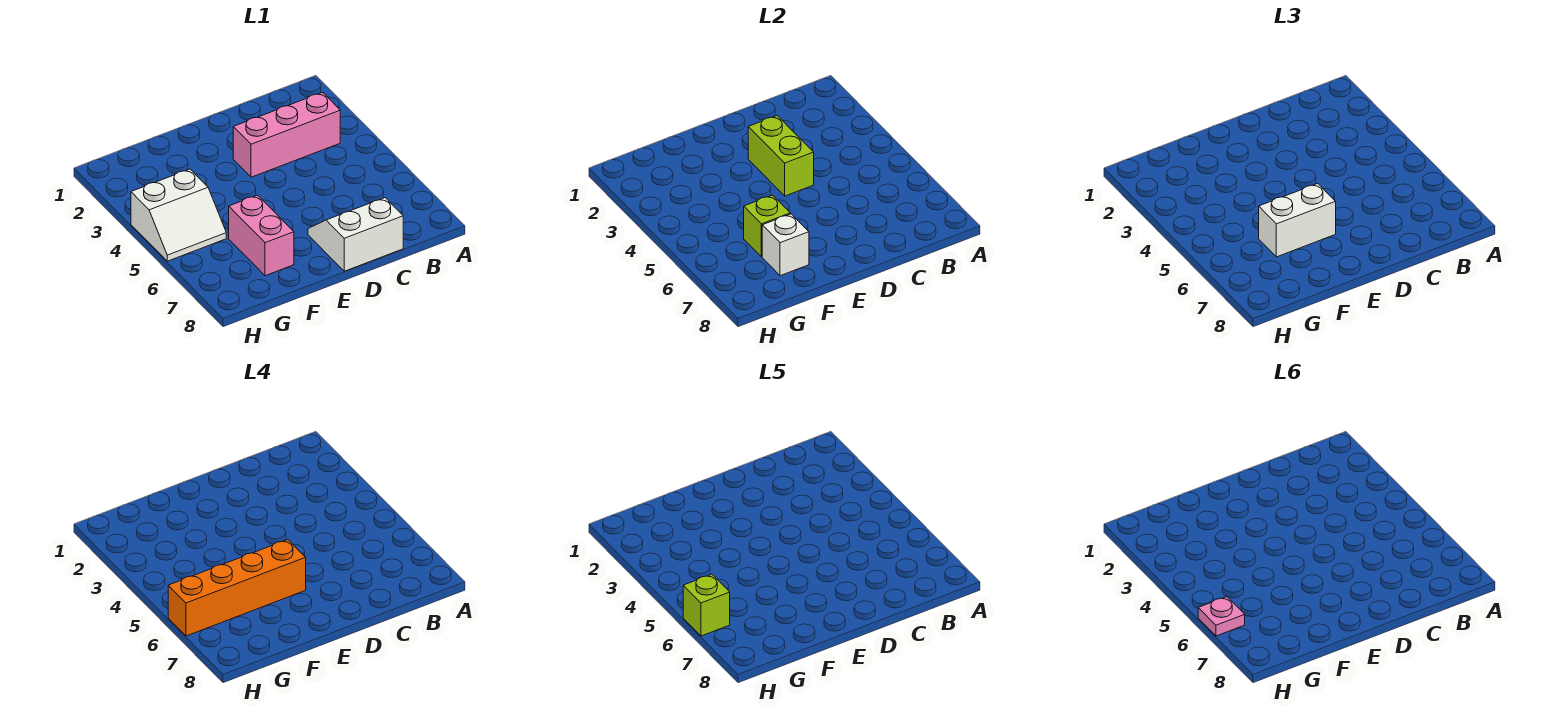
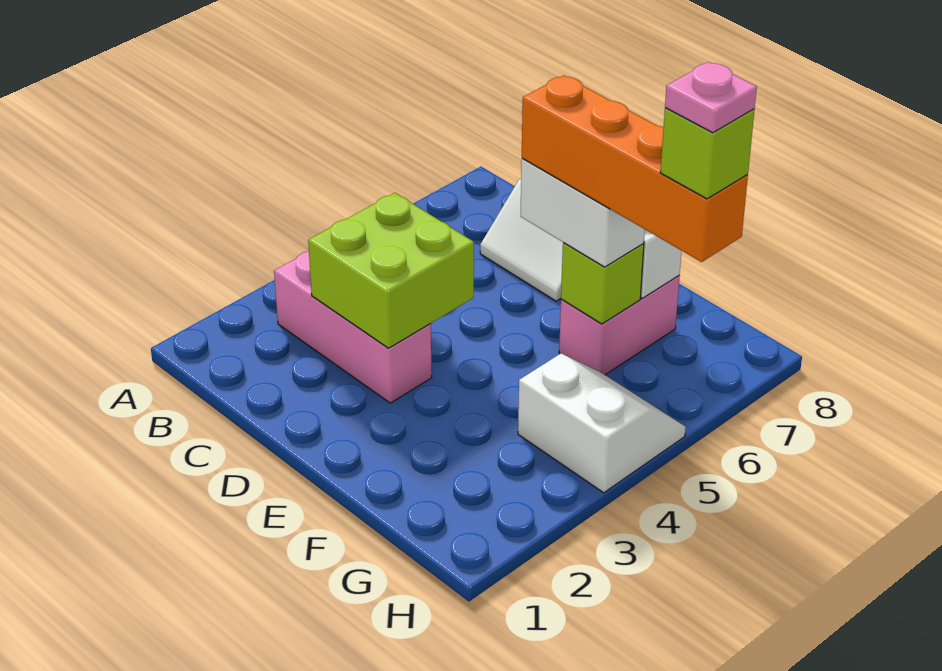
lime brick D3:D4 level 2 -> lime brick C3:D4 level 2

